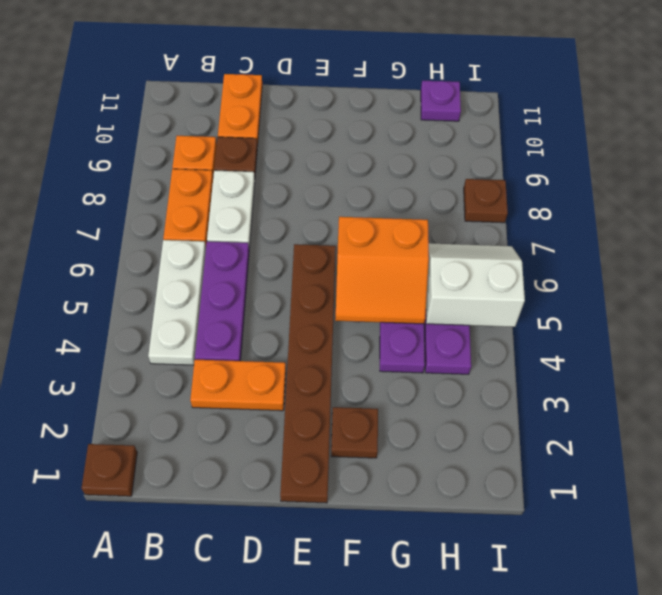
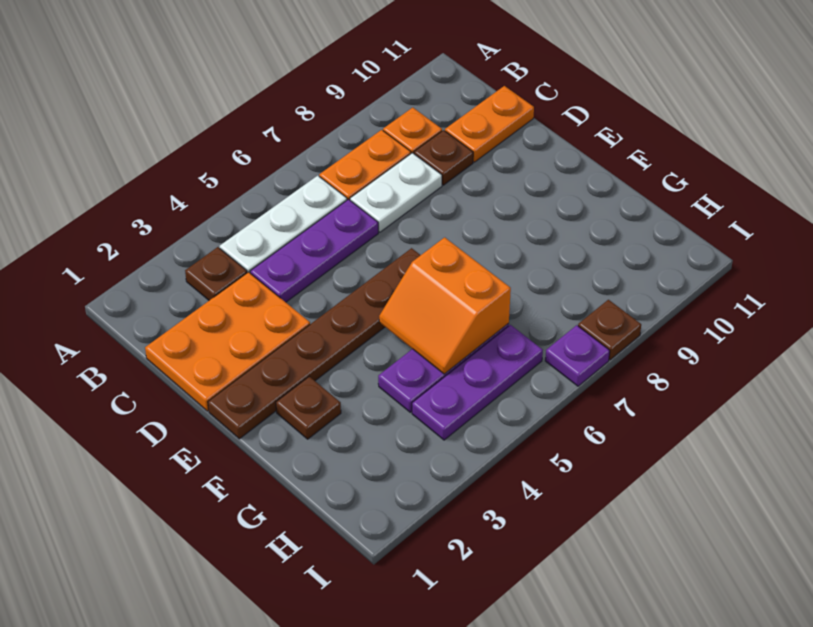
brown plate A1 level 1 -> brown plate B3 level 1
orange plate C3:D3 level 1 -> orange plate C1:D3 level 1
white slope H5:I6 level 2 top 5 -> none
purple plate H11 level 1 -> purple plate I7 level 1

